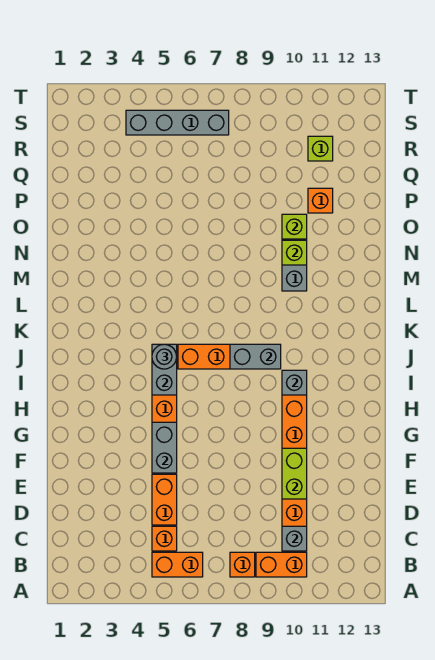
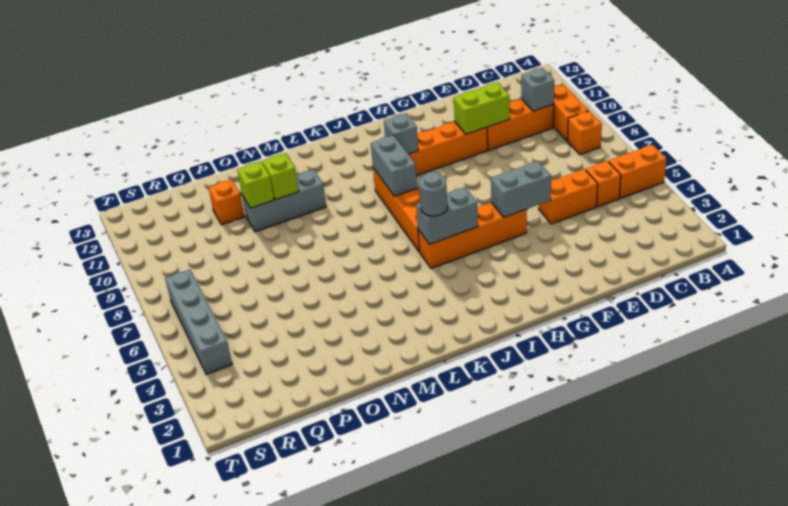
orange brick B5:B6 level 1 -> orange brick A5:B5 level 1
lime brick R11 level 1 -> none

